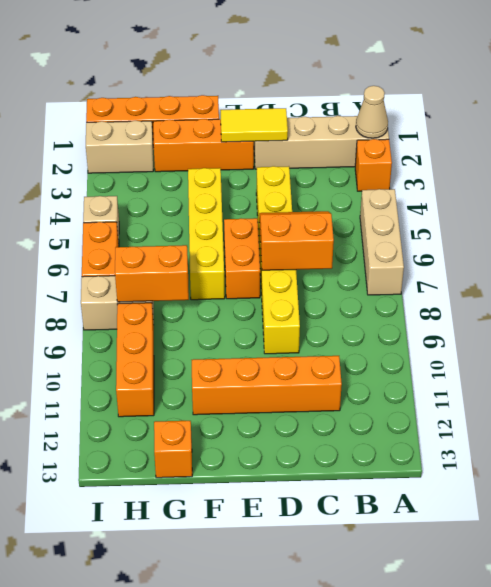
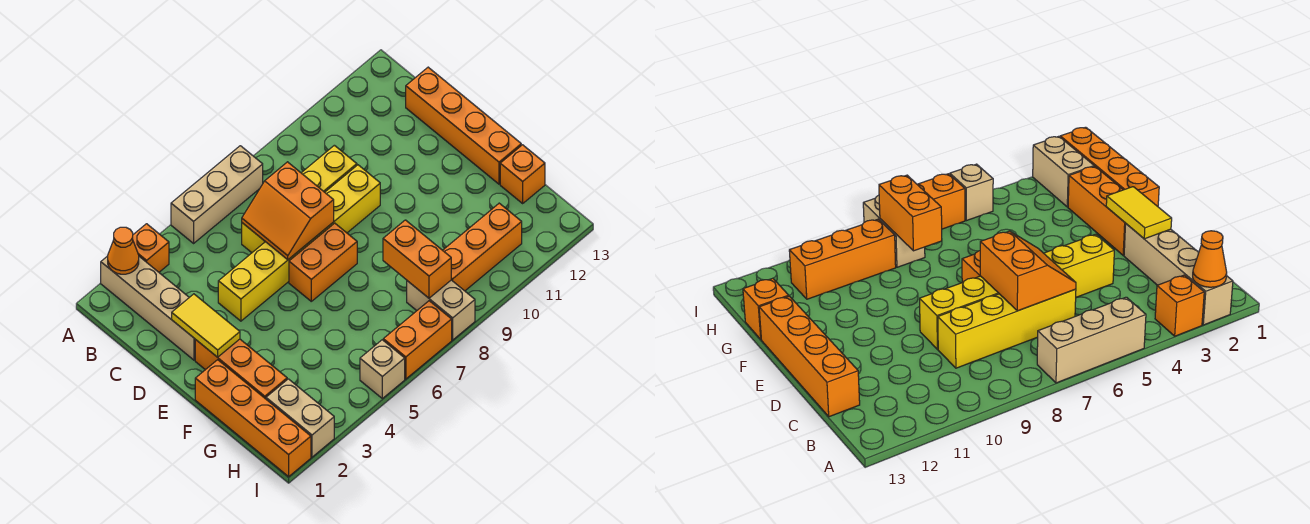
tan cone A2 level 2 -> orange cone A2 level 2
orange brick C11:F11 level 1 -> orange brick C13:F13 level 1
yellow brick F4:F7 level 1 -> yellow brick C6:C9 level 1

